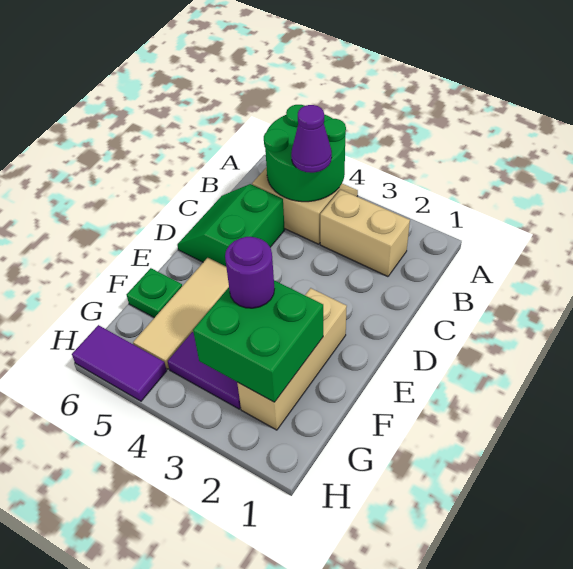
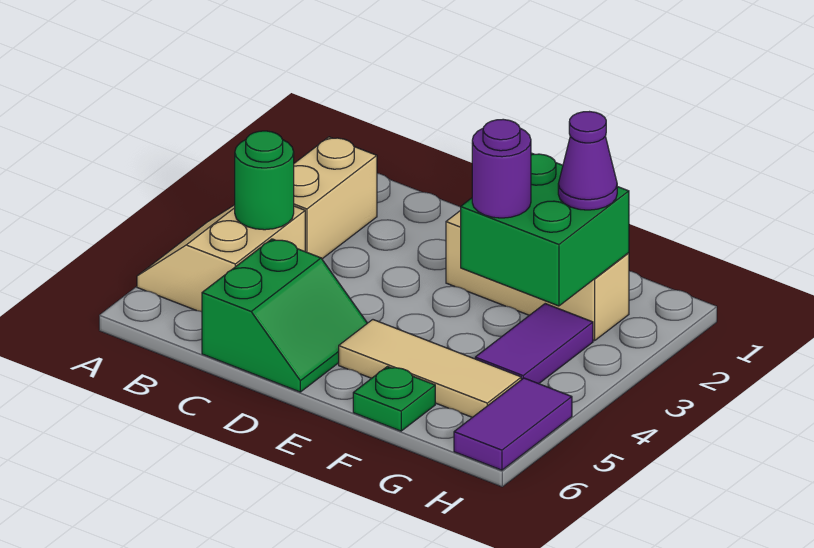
green round brick A4:B5 level 2 -> green round brick B4 level 2
purple cone B4 level 3 -> purple cone G2 level 3
green slope C5:D6 level 1 top 5 -> green slope C5:D6 level 1 top C

